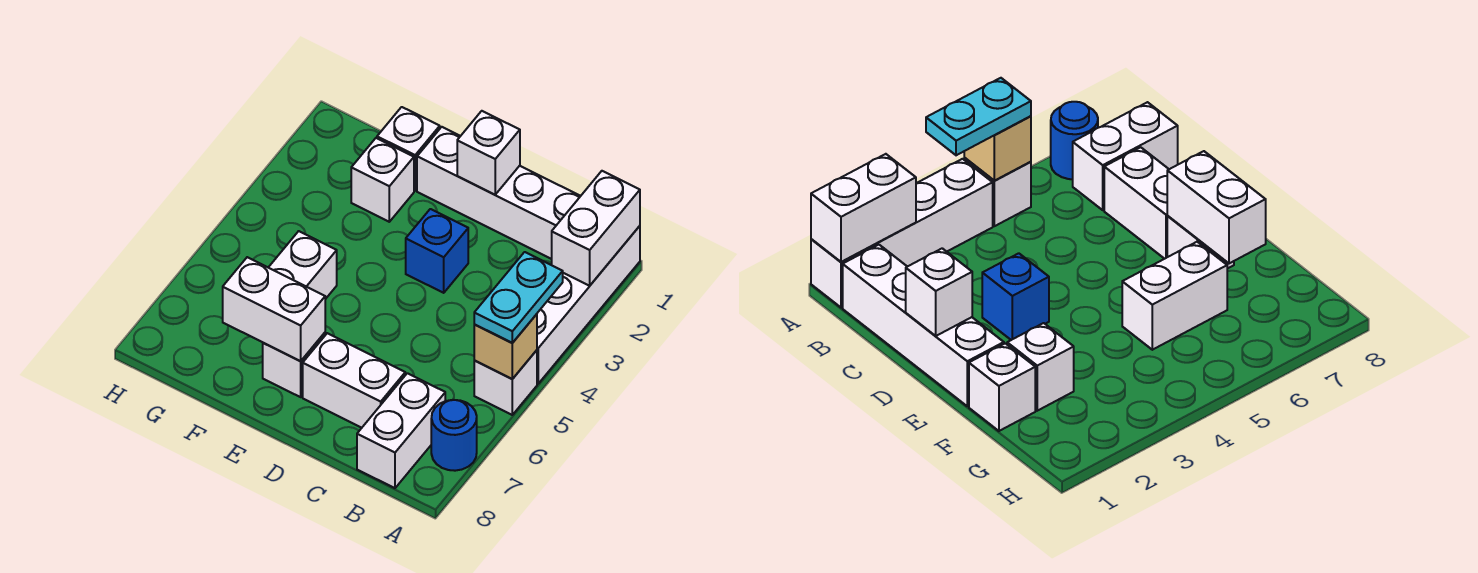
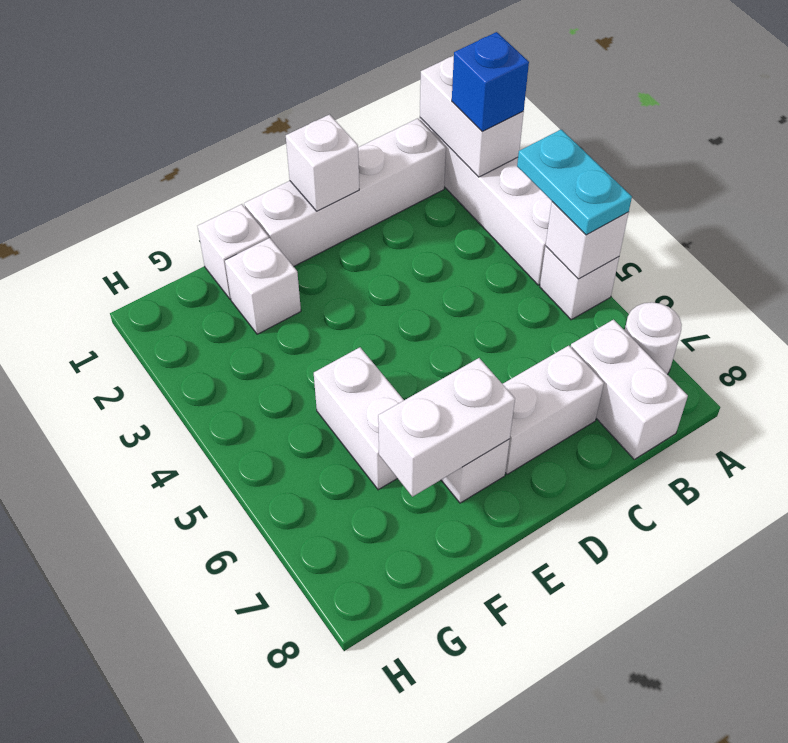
tan brick A5 level 2 -> white brick A5 level 2
blue round brick A7 level 1 -> white round brick A7 level 1
blue brick D3 level 1 -> blue brick A2 level 3

